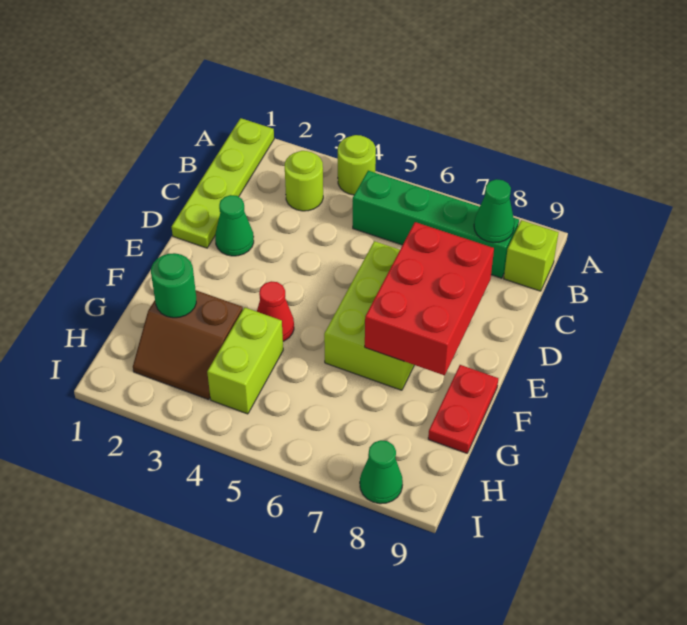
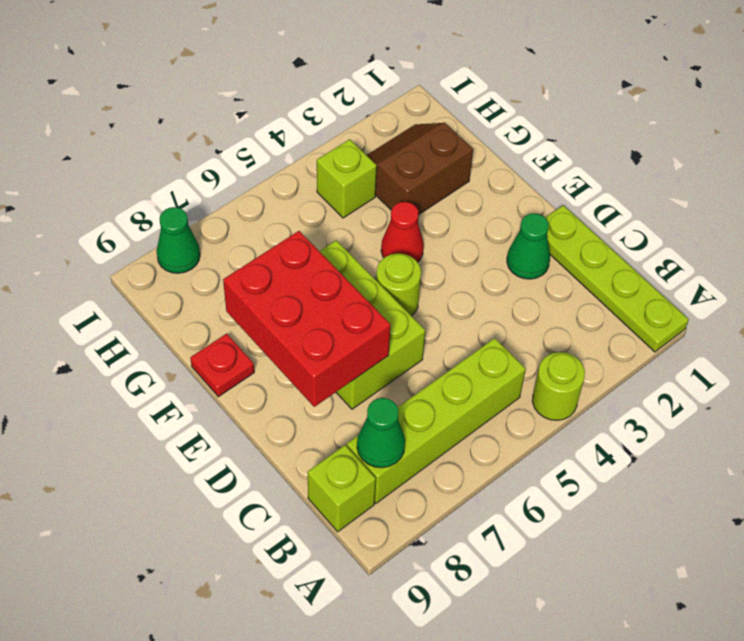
lime round brick B3 level 1 -> lime round brick E5 level 1
green brick B5:B8 level 1 -> lime brick B5:B8 level 1
red plate F9:G9 level 1 -> red plate F9 level 1
green round brick G2 level 2 -> none
lime brick G4:H4 level 1 -> lime brick H4 level 1

